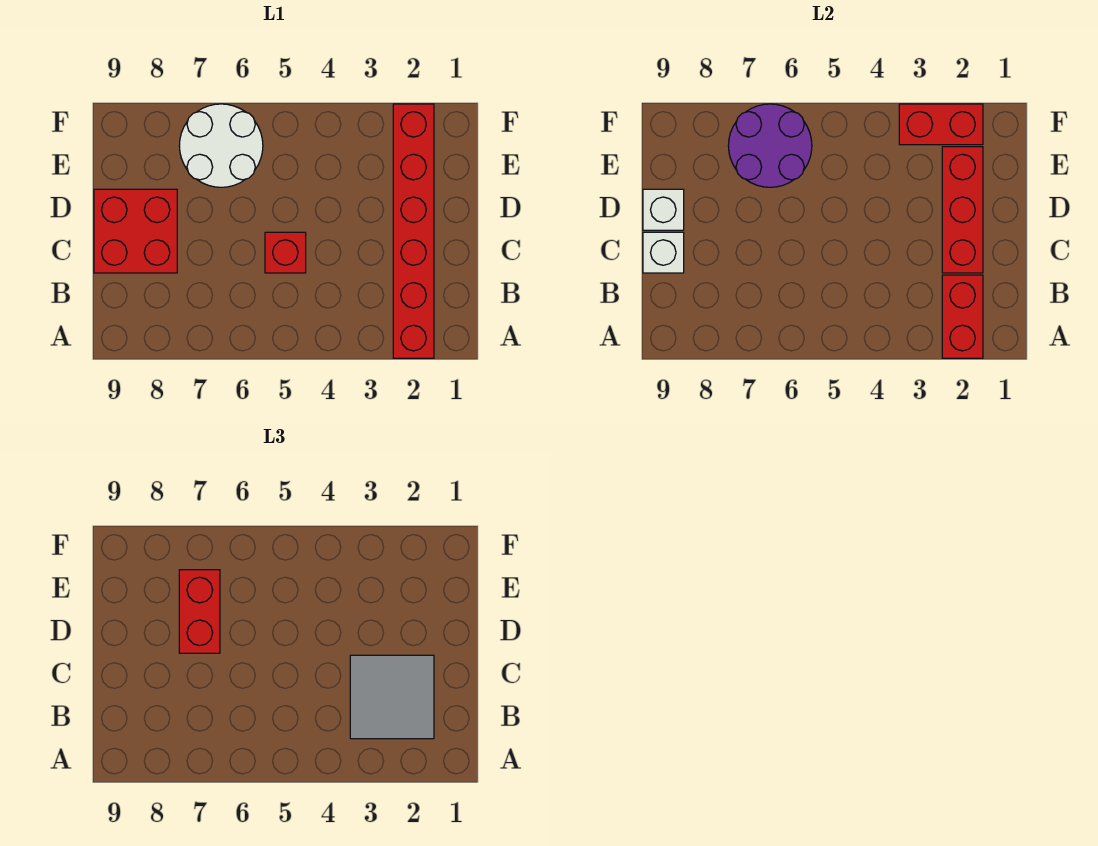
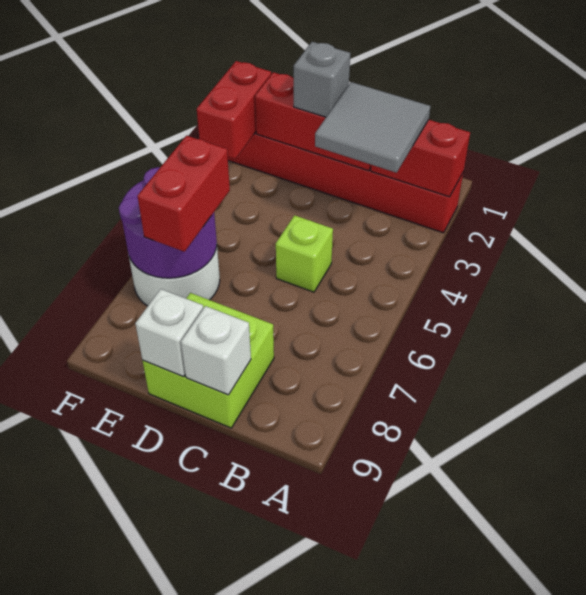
red brick C5 level 1 -> lime brick C5 level 1
red brick C8:D9 level 1 -> lime brick C8:D9 level 1
none -> grey brick D2 level 3
red brick D7:E7 level 3 -> red brick E6:E7 level 3

